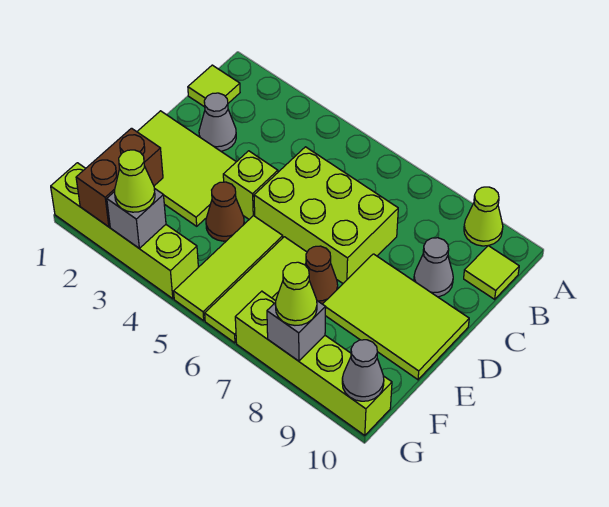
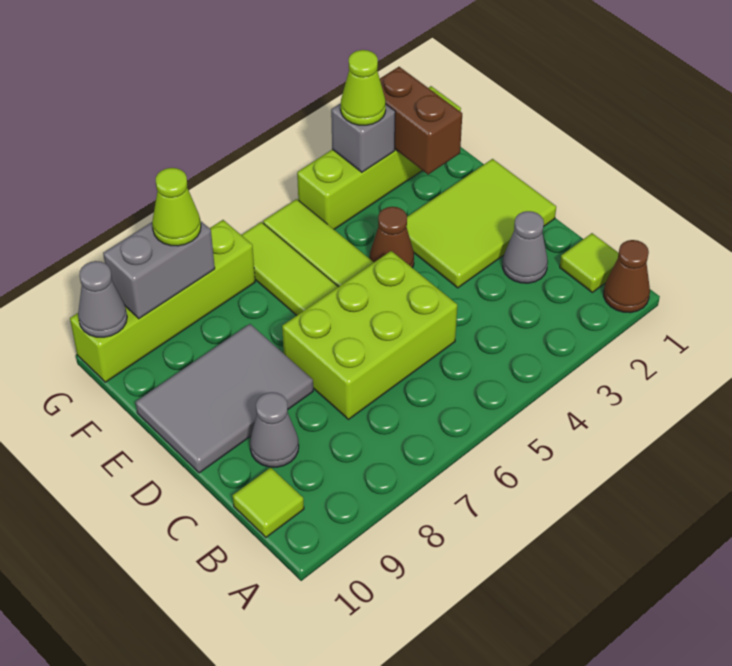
lime cone A9 level 1 -> none
lime brick D4 level 1 -> none
lime tile D8:E10 level 1 -> grey tile D8:E10 level 1
brown cone E7 level 1 -> brown cone A1 level 1
grey brick G8 level 2 -> grey brick G8:G9 level 2

